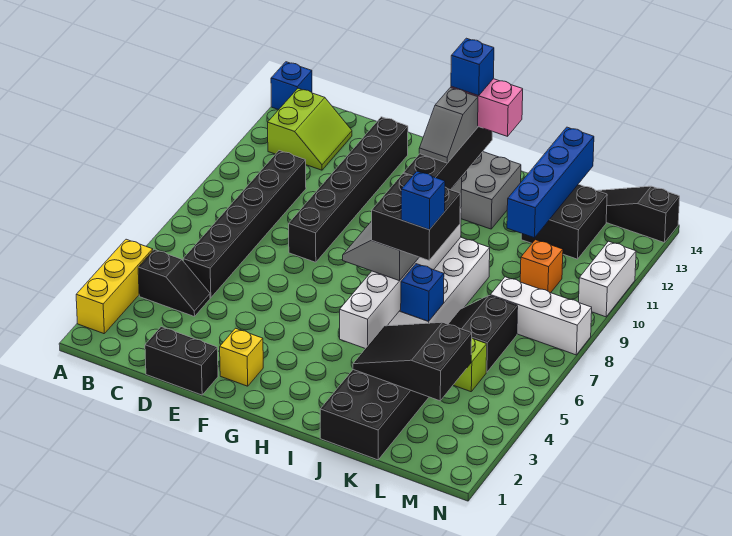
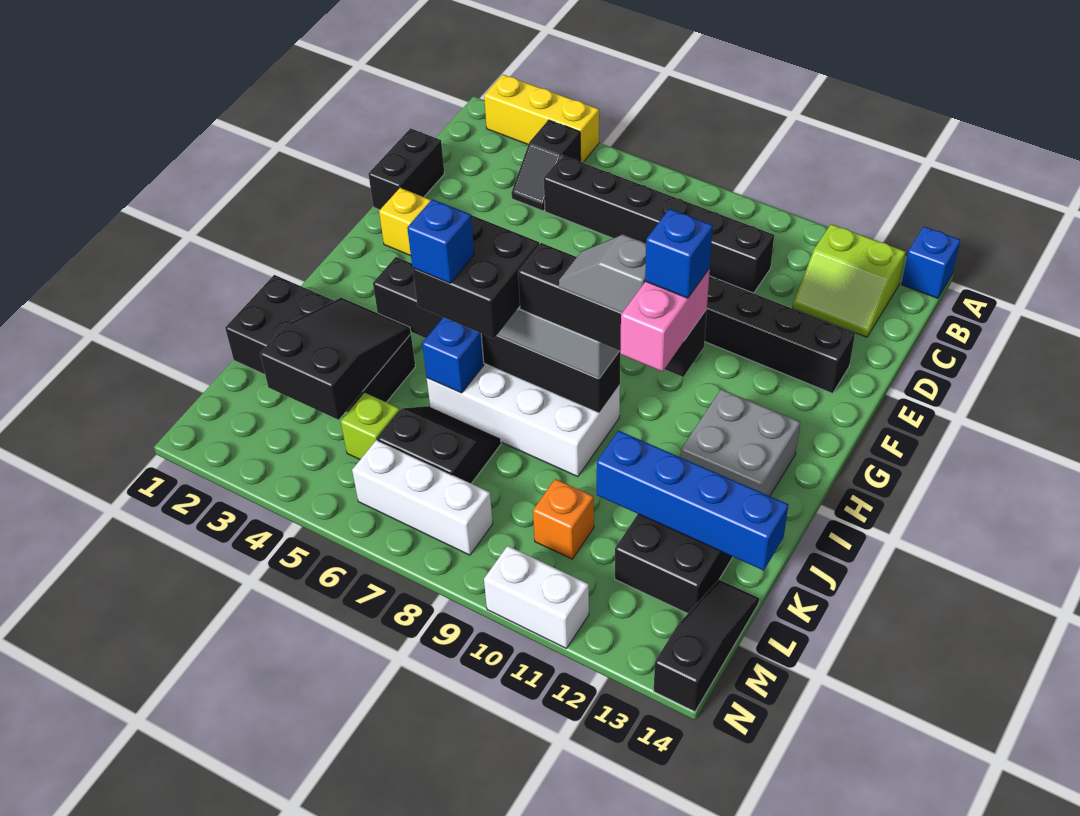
white brick I4:I9 level 2 -> black brick I4:I9 level 2
white brick L8:N8 level 1 -> white brick M6:M8 level 1

